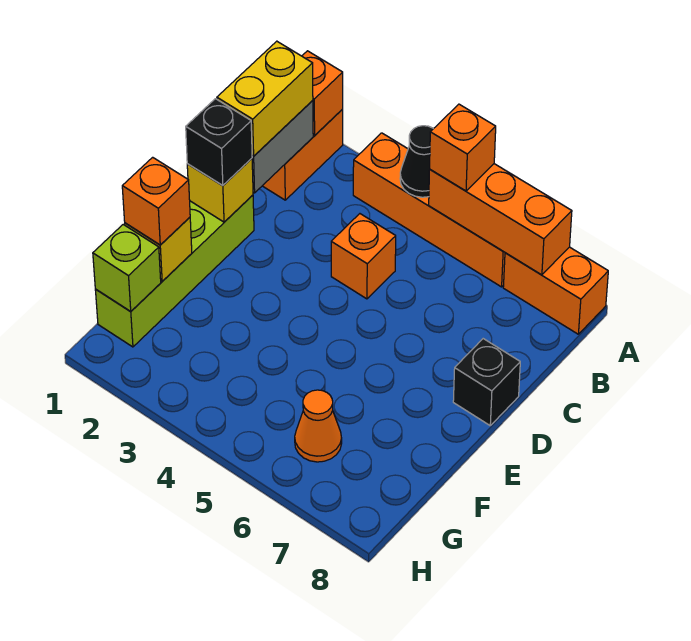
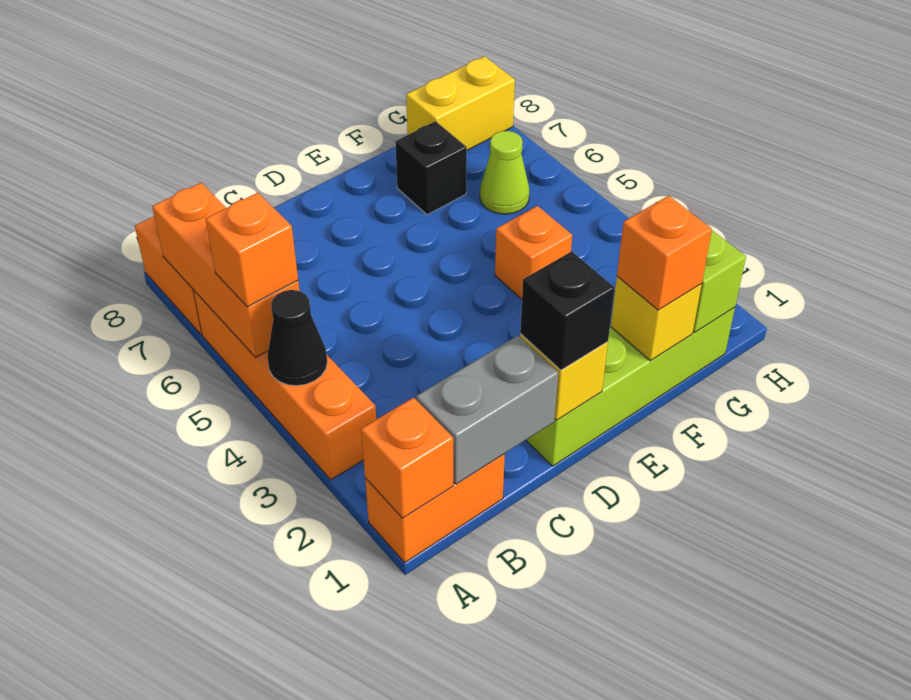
yellow brick B1:C1 level 3 -> yellow brick G8:H8 level 1
orange brick C4 level 1 -> orange brick F4 level 1
black brick D8 level 1 -> black brick F7 level 1
orange cone G6 level 1 -> lime cone G6 level 1

